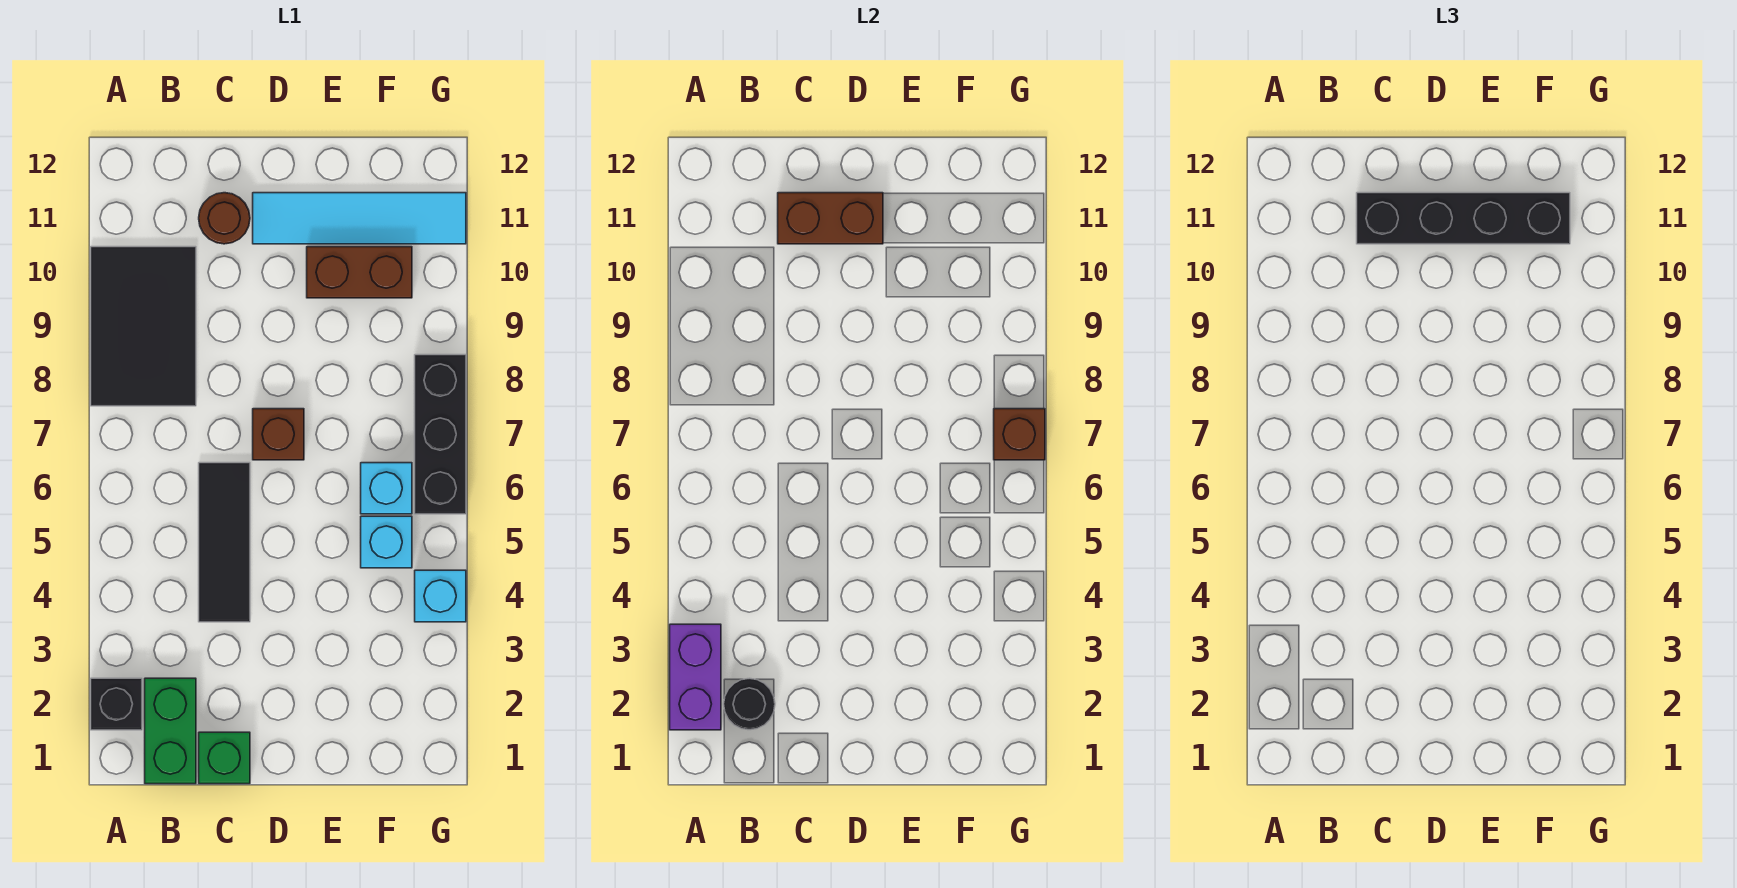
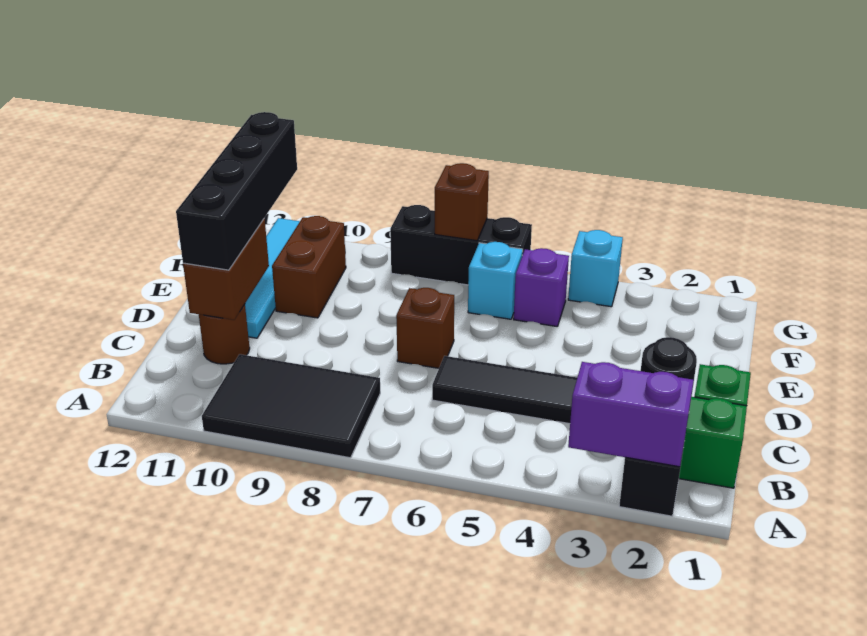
cyan brick F5 level 1 -> purple brick F5 level 1

